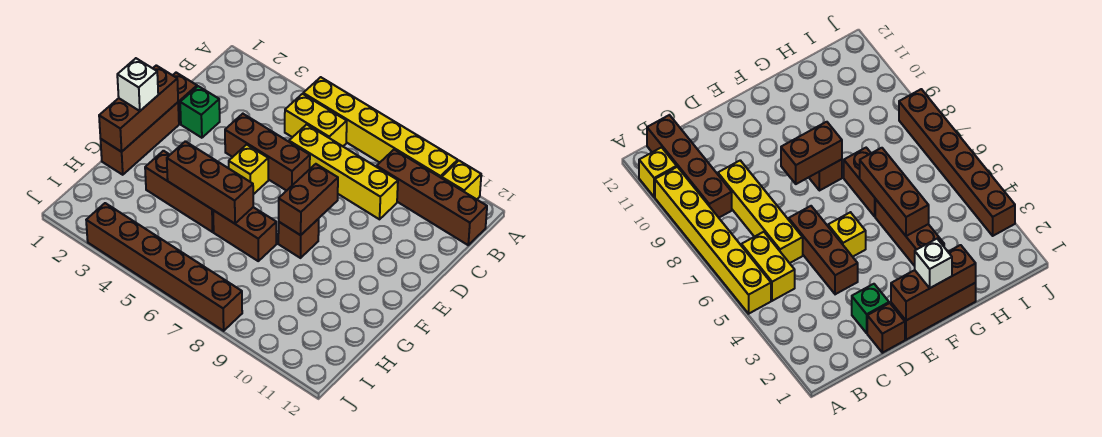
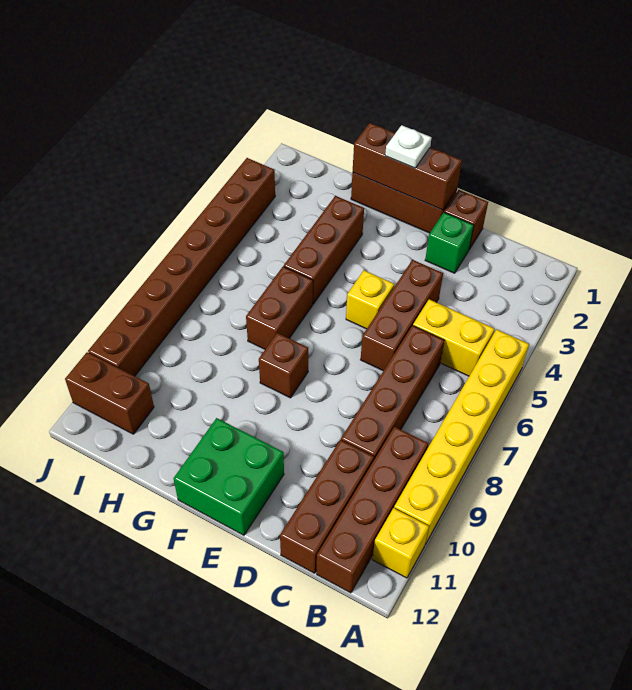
yellow brick B5:B6 level 1 -> yellow brick B5:C5 level 1
yellow brick C6:C9 level 1 -> brown brick C6:C9 level 1
brown brick E8:F8 level 2 -> brown brick I11:J11 level 1
none -> green brick E11:F12 level 1
white brick F1 level 3 -> white plate F1 level 3
brown brick G4:G6 level 2 -> brown brick C10:C12 level 1
brown brick J3:J8 level 1 -> brown brick J3:J10 level 1

